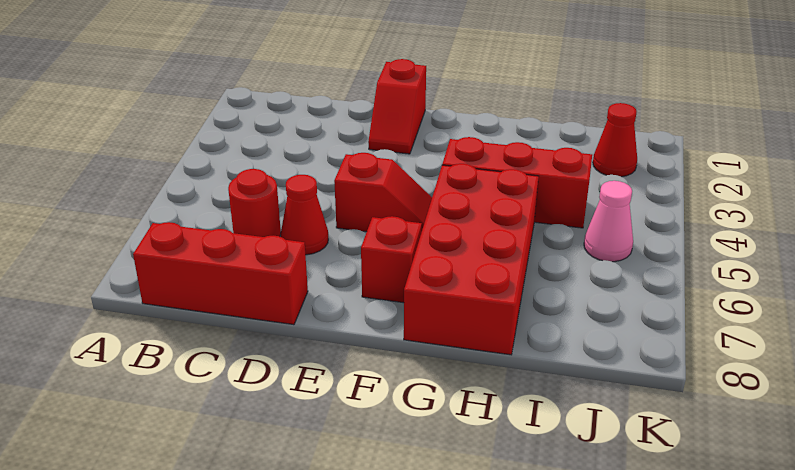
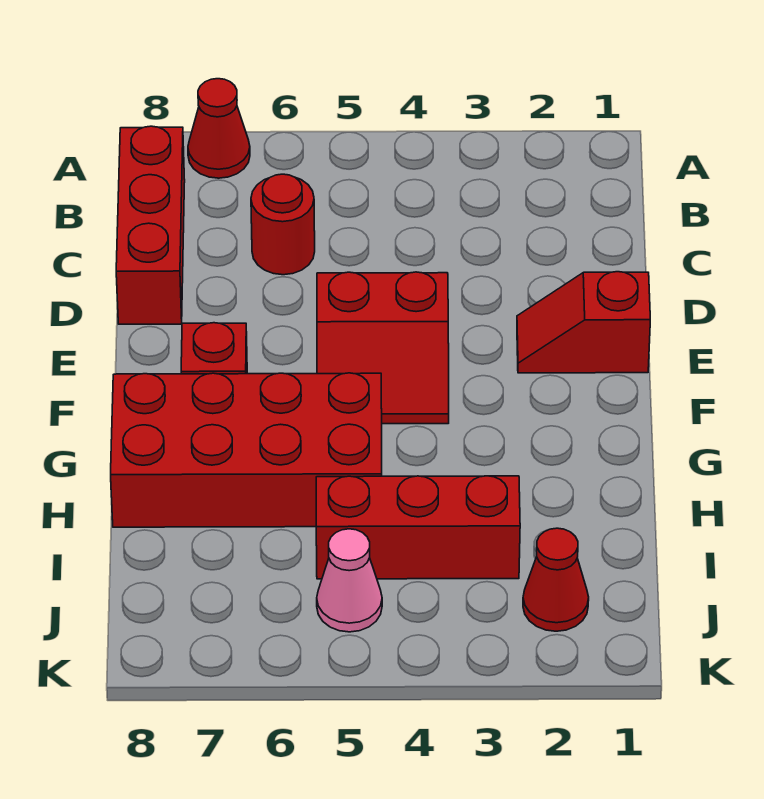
red cone D6 level 1 -> red cone A7 level 1
red slope E5:F5 level 1 top E -> red slope E4:F5 level 1 top E
red brick G4:I4 level 1 -> red brick I3:I5 level 1

